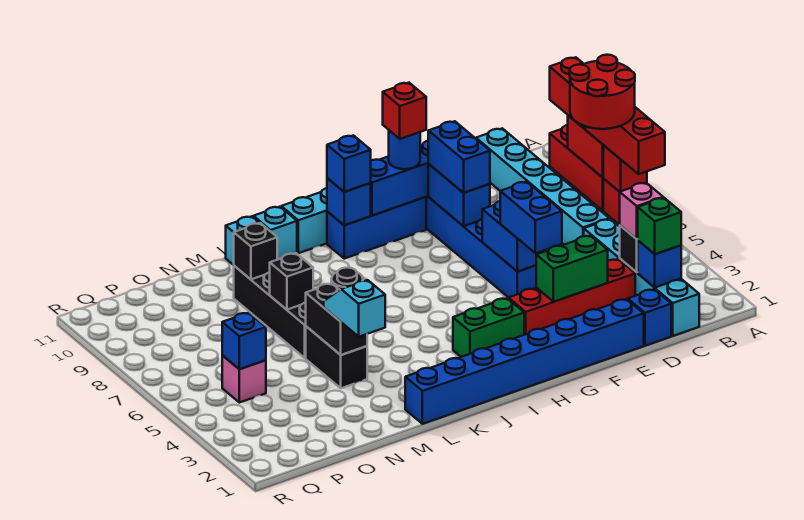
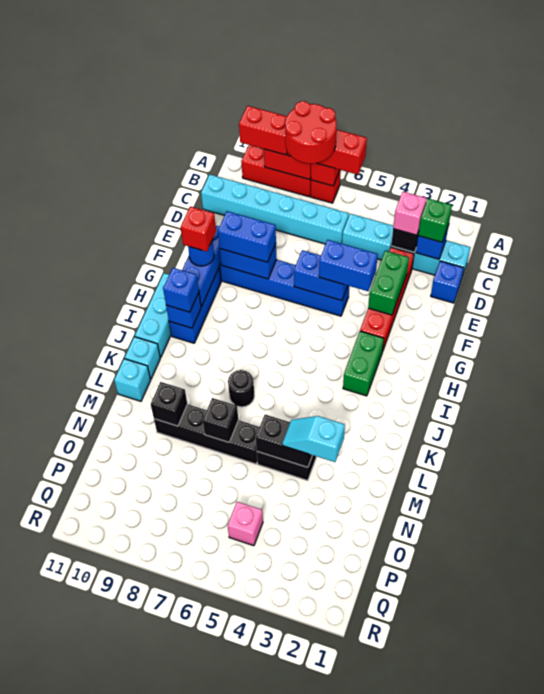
blue brick E1:L1 level 1 -> none
blue brick P5 level 2 -> none

